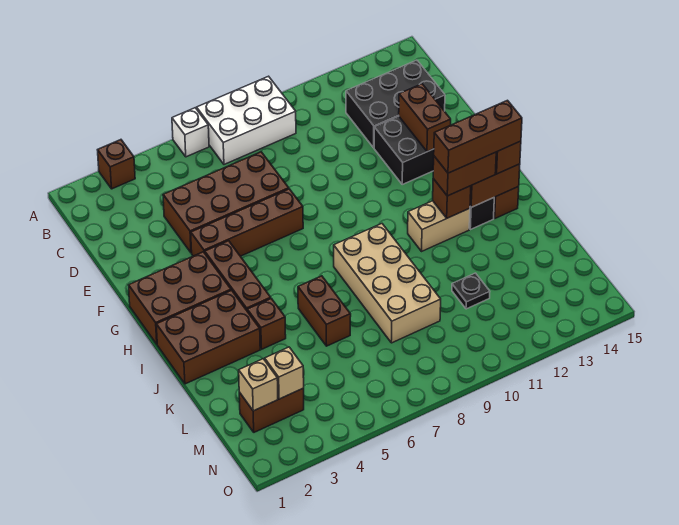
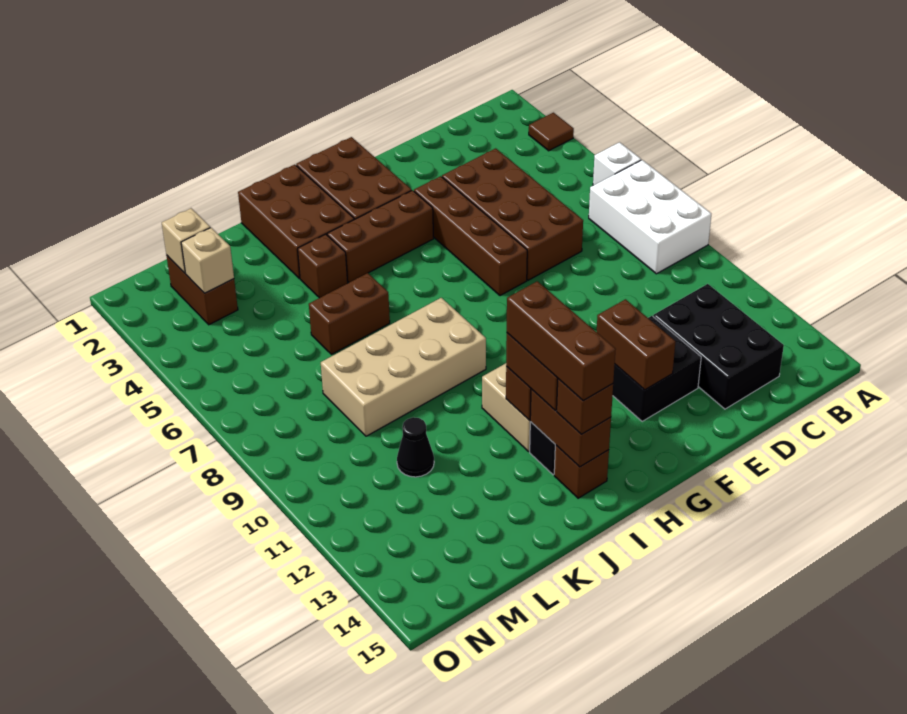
brown brick A3 level 1 -> brown tile A3 level 1
brown brick E13:F13 level 2 -> brown brick F12:F13 level 2
black plate L11 level 1 -> black cone L11 level 1

